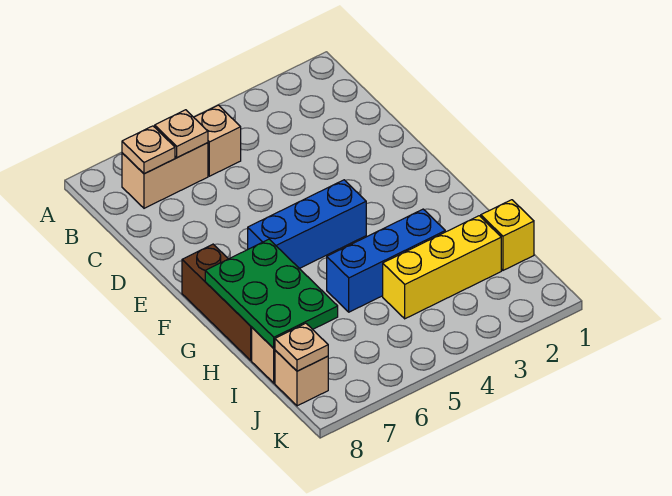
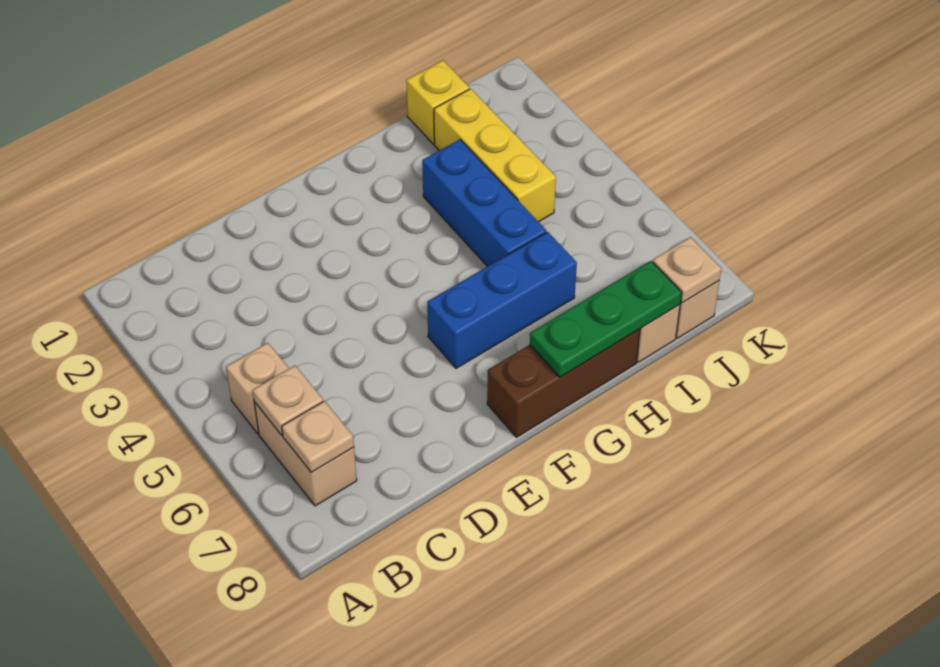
blue brick F4:F6 level 1 -> blue brick F6:H6 level 1
green plate G7:I8 level 2 -> green plate G8:I8 level 2

